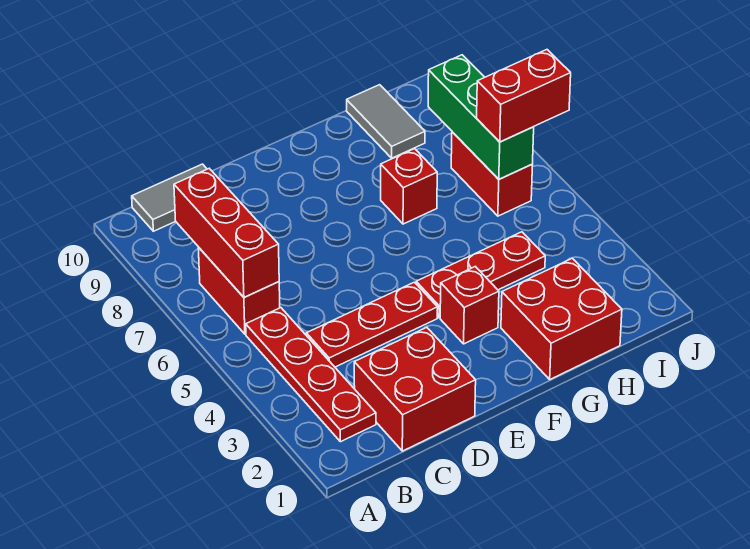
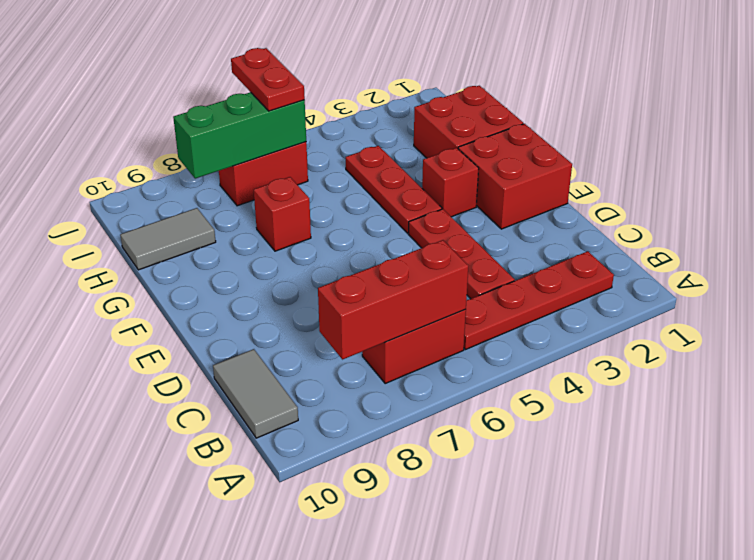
red brick C1:D2 level 1 -> red brick E1:F2 level 1
red brick I6:J6 level 3 -> red plate I6:J6 level 3

